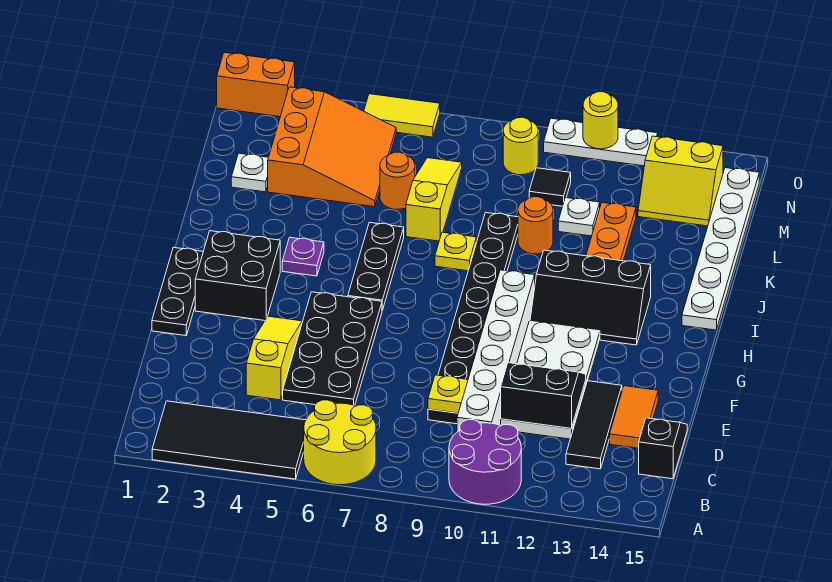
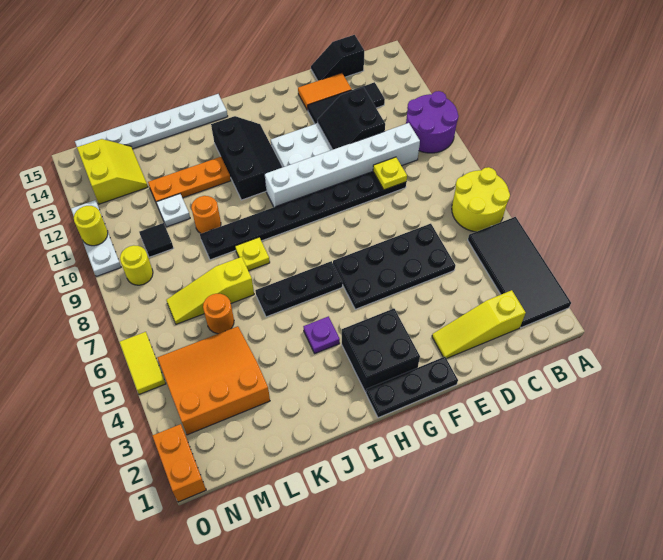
yellow slope D4:F4 level 1 top D -> yellow slope C2:E2 level 1 top C
white plate L2 level 1 -> none

